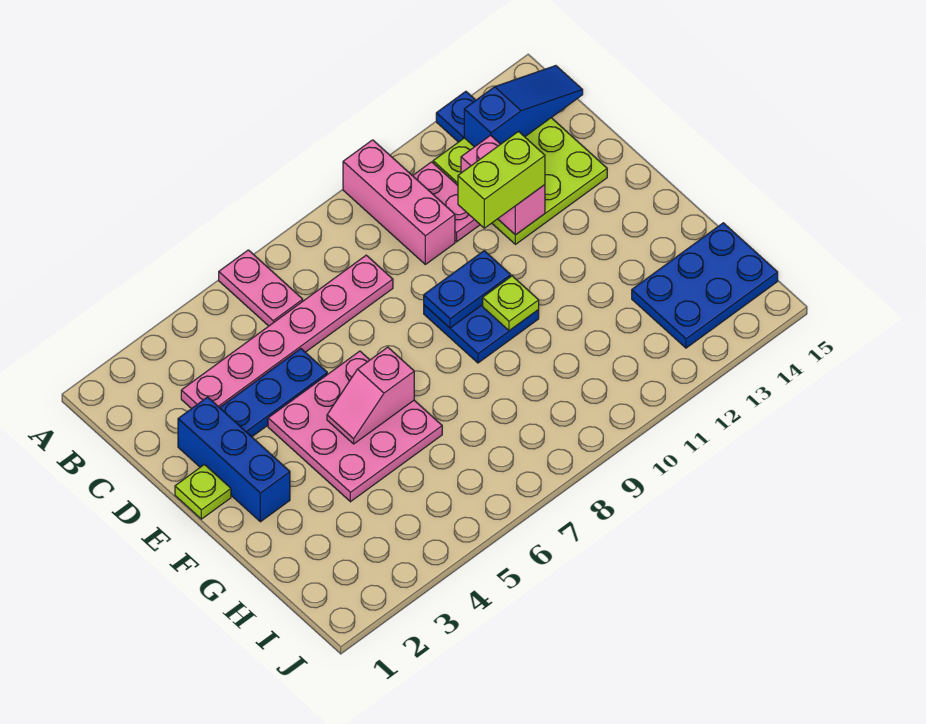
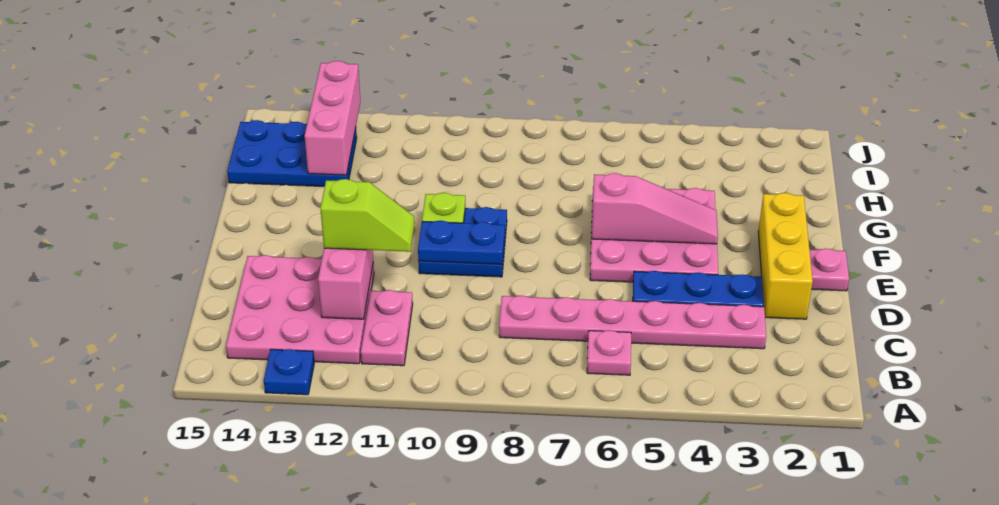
pink plate A6:B6 level 1 -> pink plate B6 level 1
pink brick A10:C10 level 1 -> pink brick H13:J13 level 2
lime plate B12:D14 level 1 -> pink plate B12:D14 level 1
blue slope B13:B15 level 2 top 13 -> none
blue brick D2:F2 level 1 -> yellow brick D2:F2 level 1
lime brick D11:D12 level 3 -> lime slope D11:D12 level 3 top 12
lime plate E1 level 1 -> pink plate E1 level 1
pink slope F5:F6 level 2 top 6 -> pink slope F4:F6 level 2 top 6

